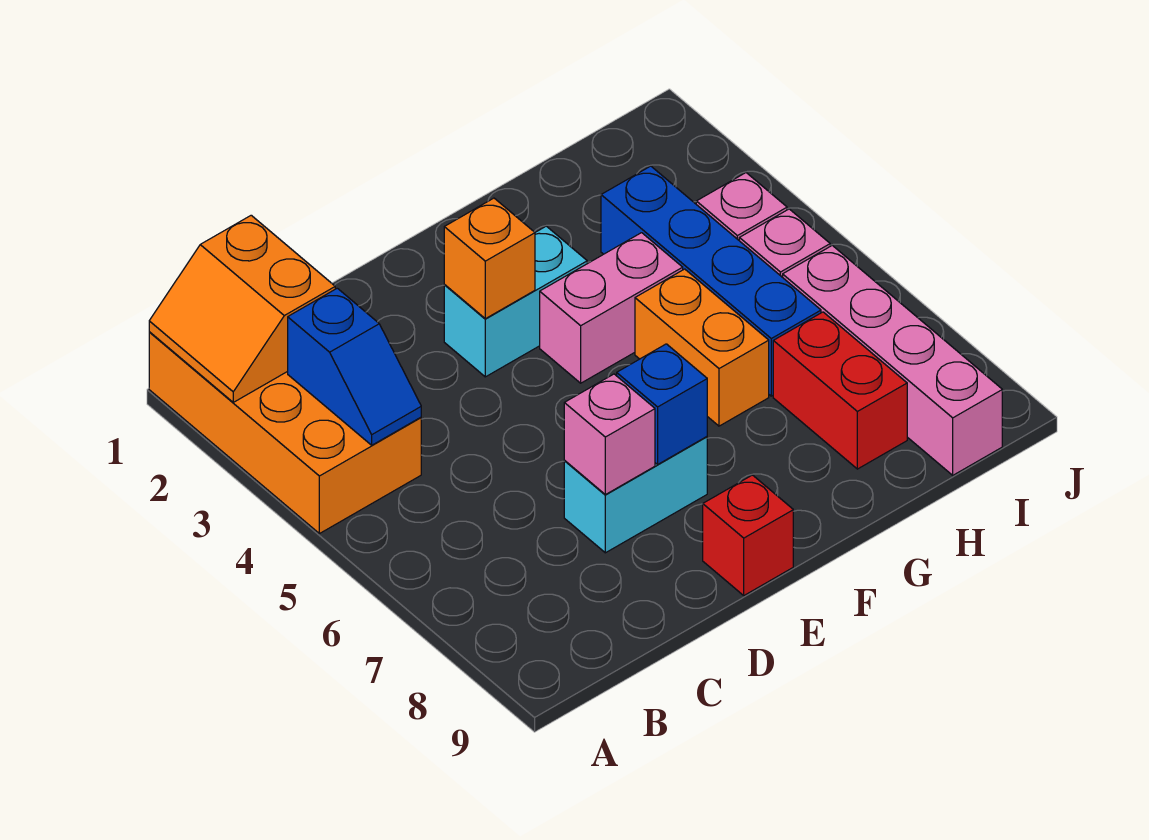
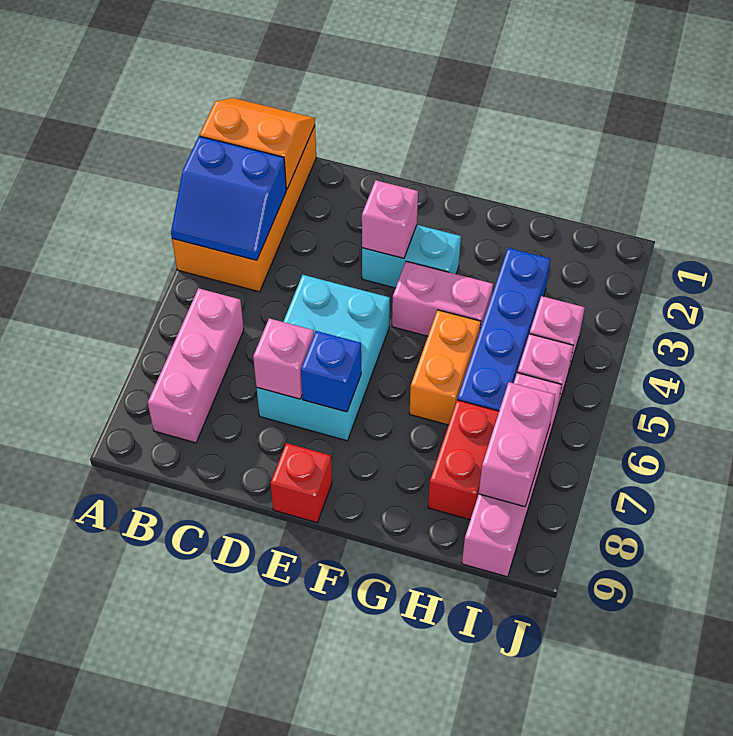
orange slope A1:B2 level 2 top B -> orange slope A1:B2 level 2 top 2
blue slope B3:B4 level 2 top 3 -> blue slope A3:B4 level 2 top 3
none -> pink brick B6:B8 level 1
cyan brick D7:E7 level 1 -> cyan brick D5:E7 level 1
orange brick E3 level 2 -> pink brick E3 level 2
none -> pink brick I7:I8 level 2

